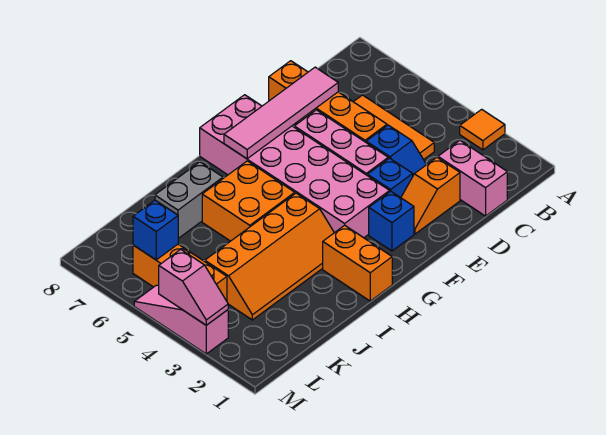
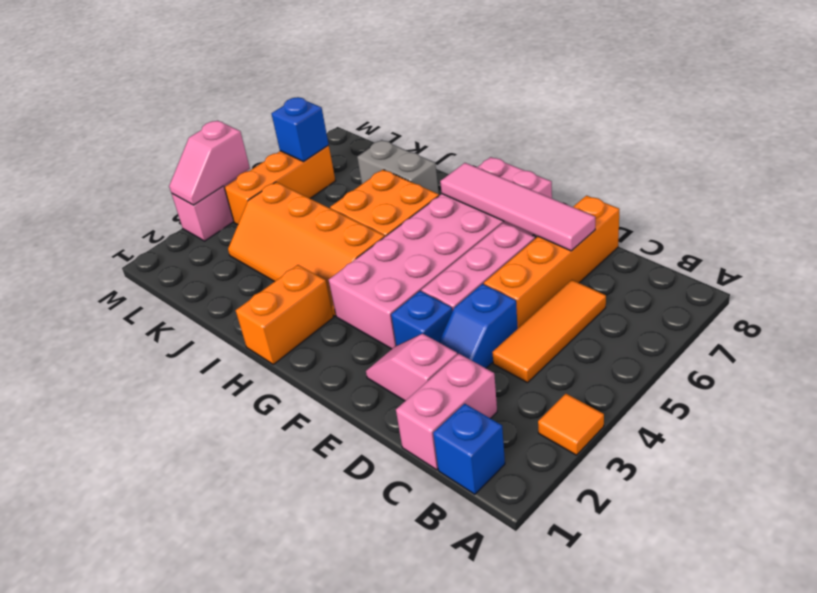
orange slope D2:E2 level 1 top D -> pink slope D2:E2 level 1 top D
blue brick F2 level 1 -> blue brick B1 level 1

